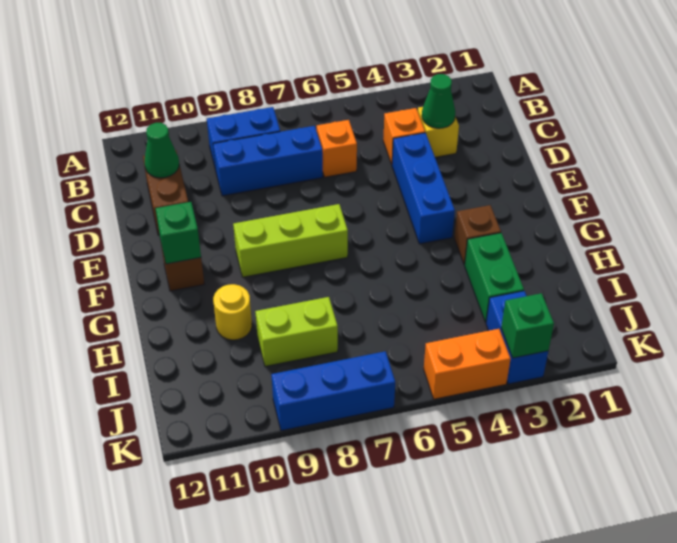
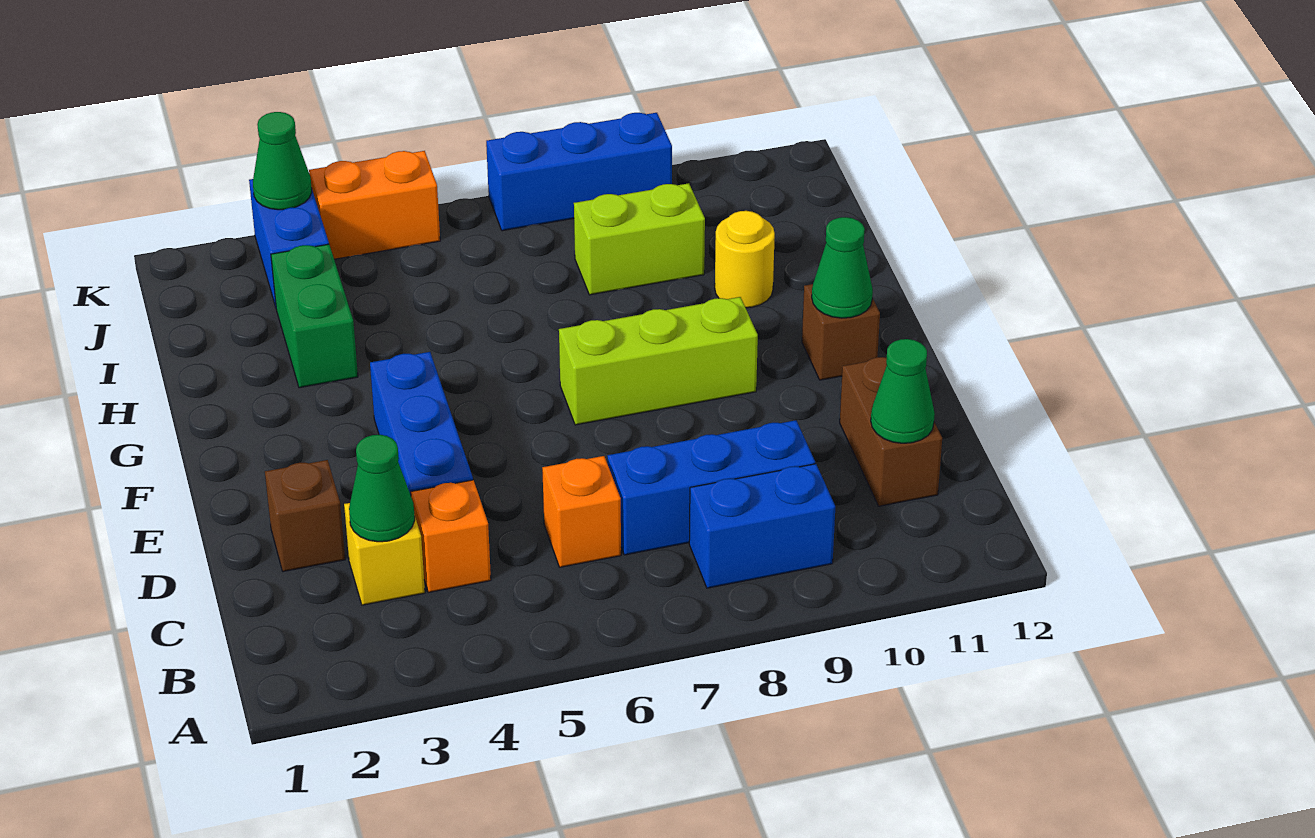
green brick F11 level 2 -> green cone F11 level 2
brown brick G3 level 1 -> brown brick D2 level 1
green brick K3 level 2 -> green cone K3 level 2

